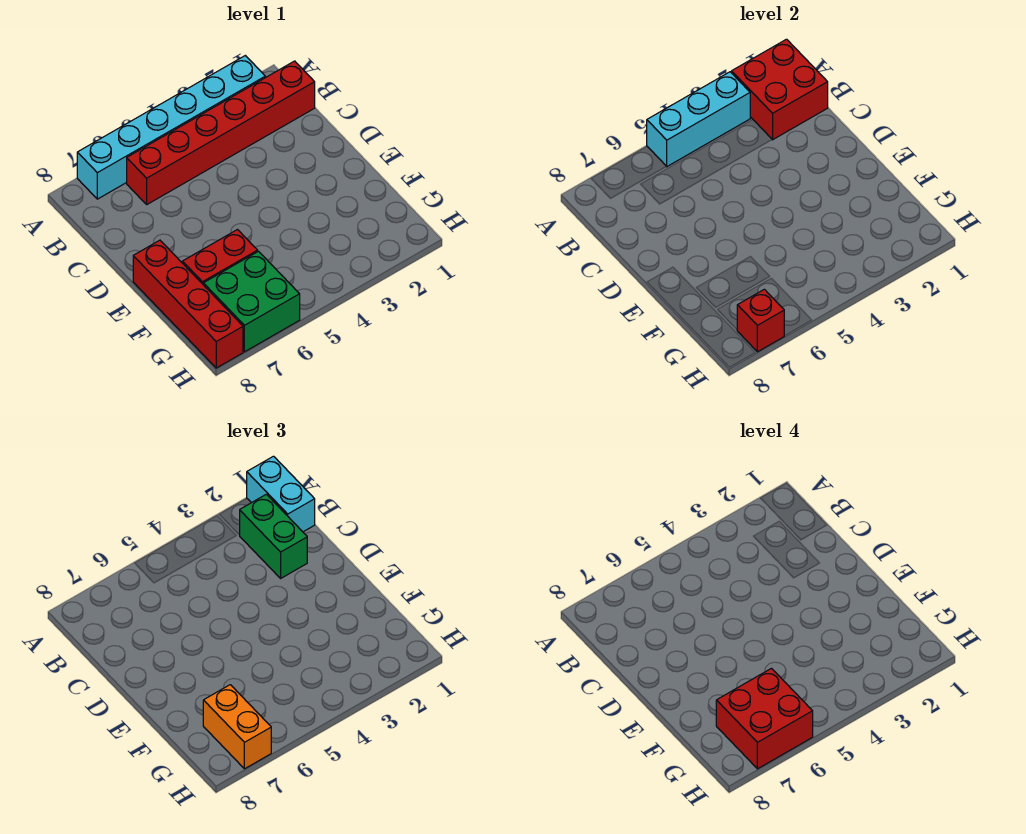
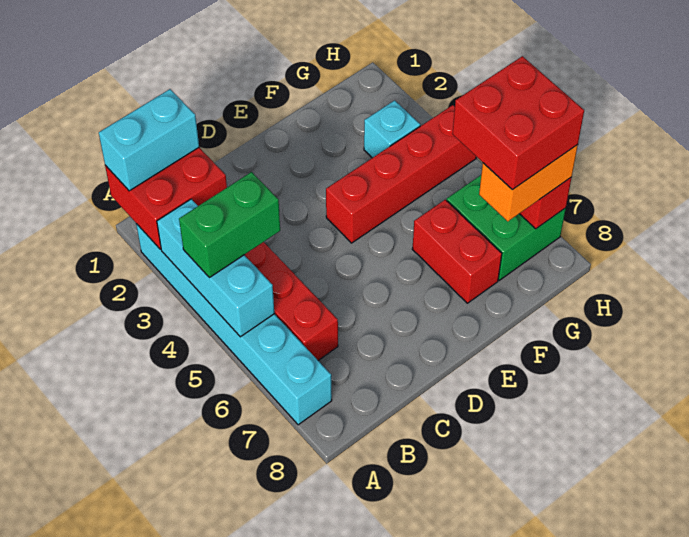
green brick B2:C2 level 3 -> green brick A4:B4 level 3
red brick E8:H8 level 1 -> red brick E4:H4 level 1
none -> cyan brick G3 level 1

